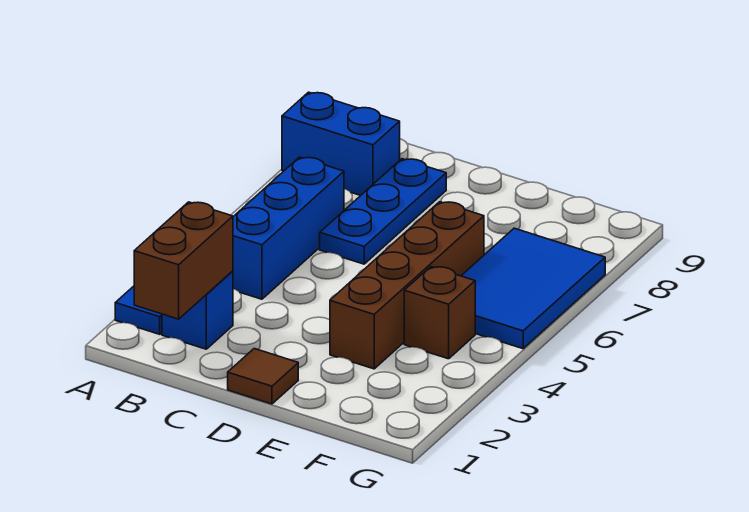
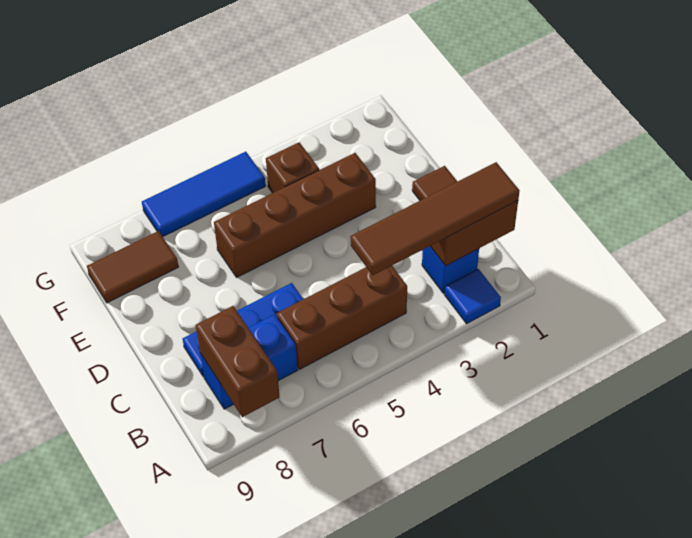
blue brick A8:B8 level 1 -> blue brick B7:B8 level 1
none -> brown brick A8:B8 level 2
none -> brown tile B1:B4 level 3
blue brick B4:B6 level 1 -> brown brick B4:B6 level 1
blue tile F5:G7 level 1 -> blue tile G5:G7 level 1
none -> brown tile F8:F9 level 1

